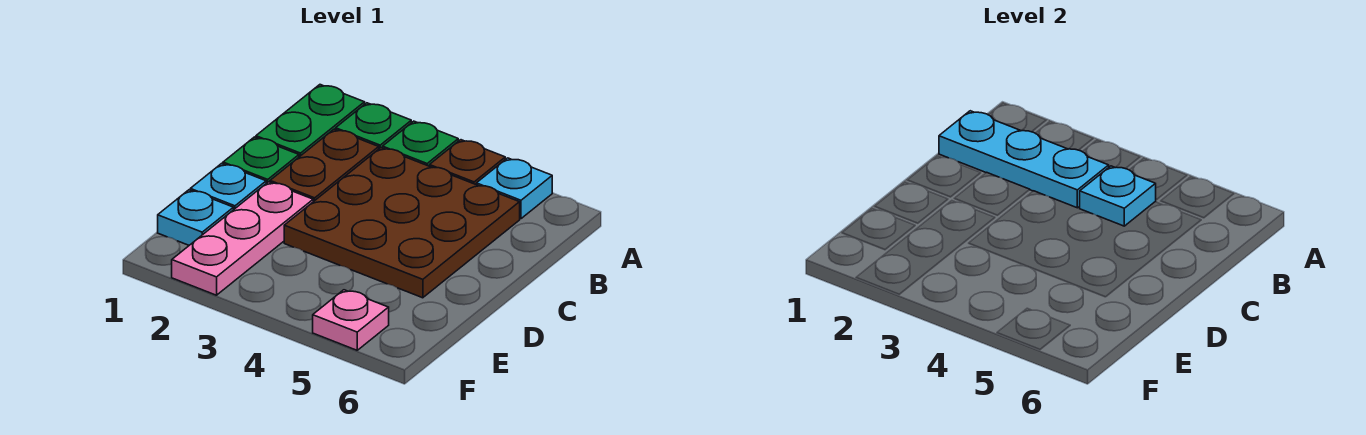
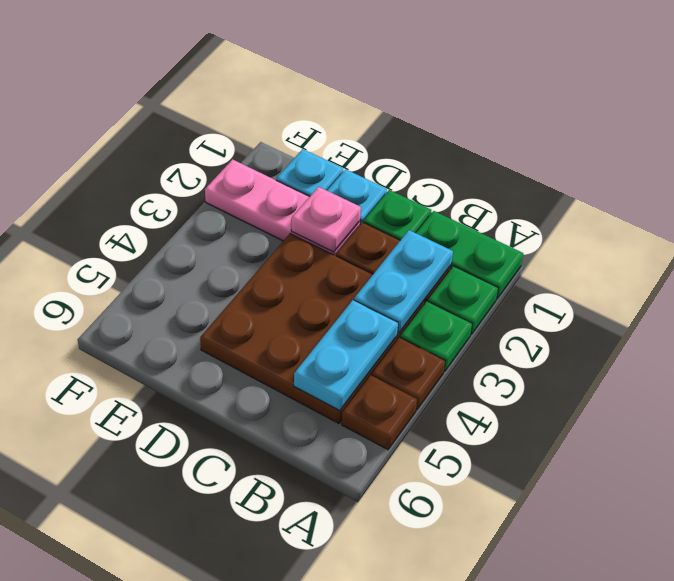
cyan plate A5 level 1 -> brown plate A5 level 1
cyan plate B1:B3 level 2 -> cyan plate B2:B3 level 2
cyan plate B4 level 2 -> cyan plate B4:B5 level 2
pink plate F5 level 1 -> pink plate D2 level 2

